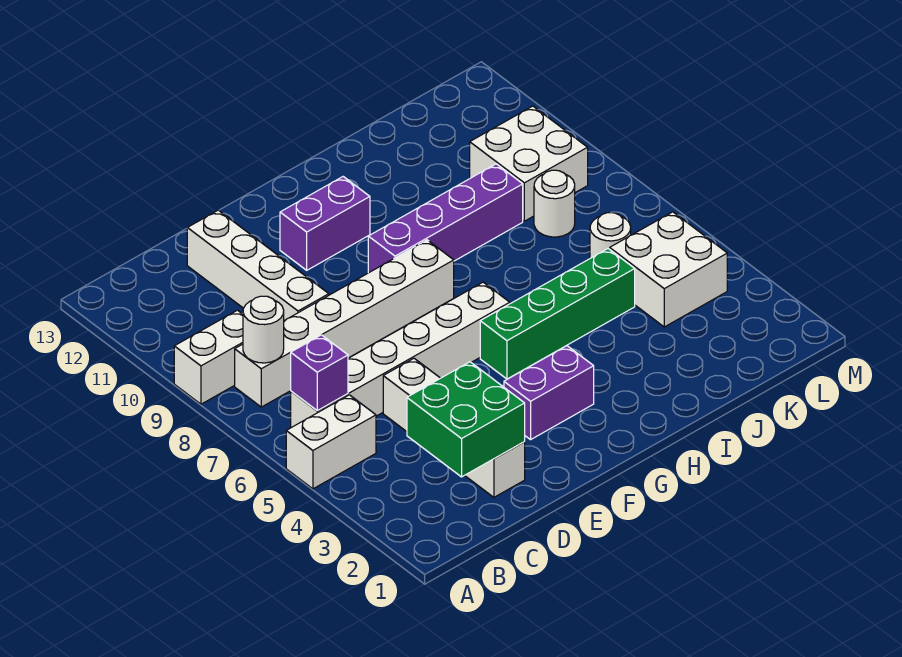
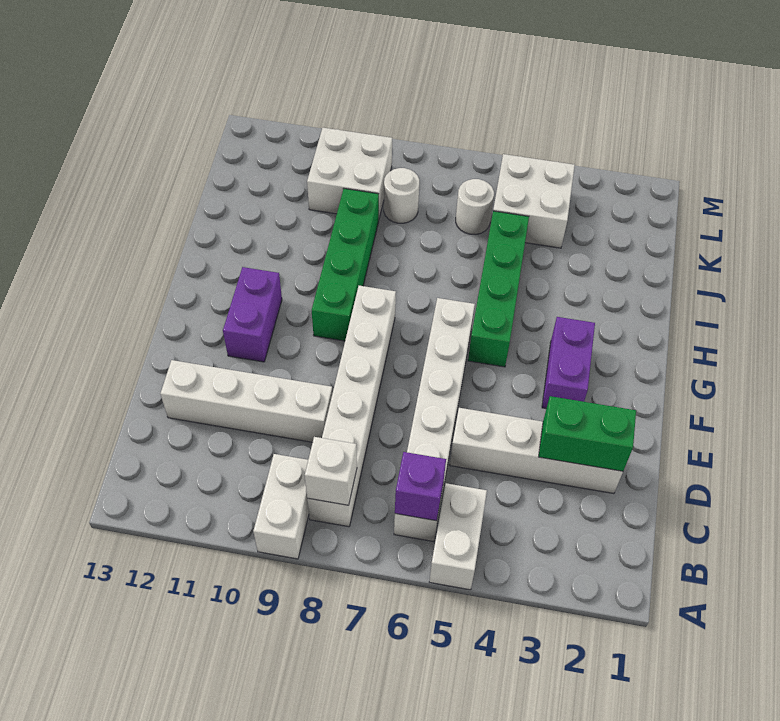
white round brick B8 level 2 -> white brick B8 level 2
green brick C2:D3 level 2 -> green brick D2:D3 level 2
purple brick G9:J9 level 1 -> green brick G9:J9 level 1

